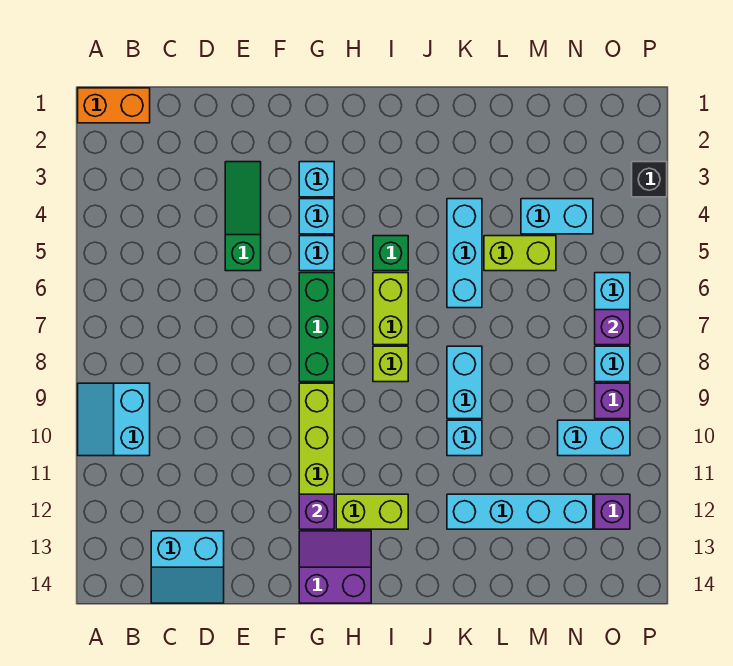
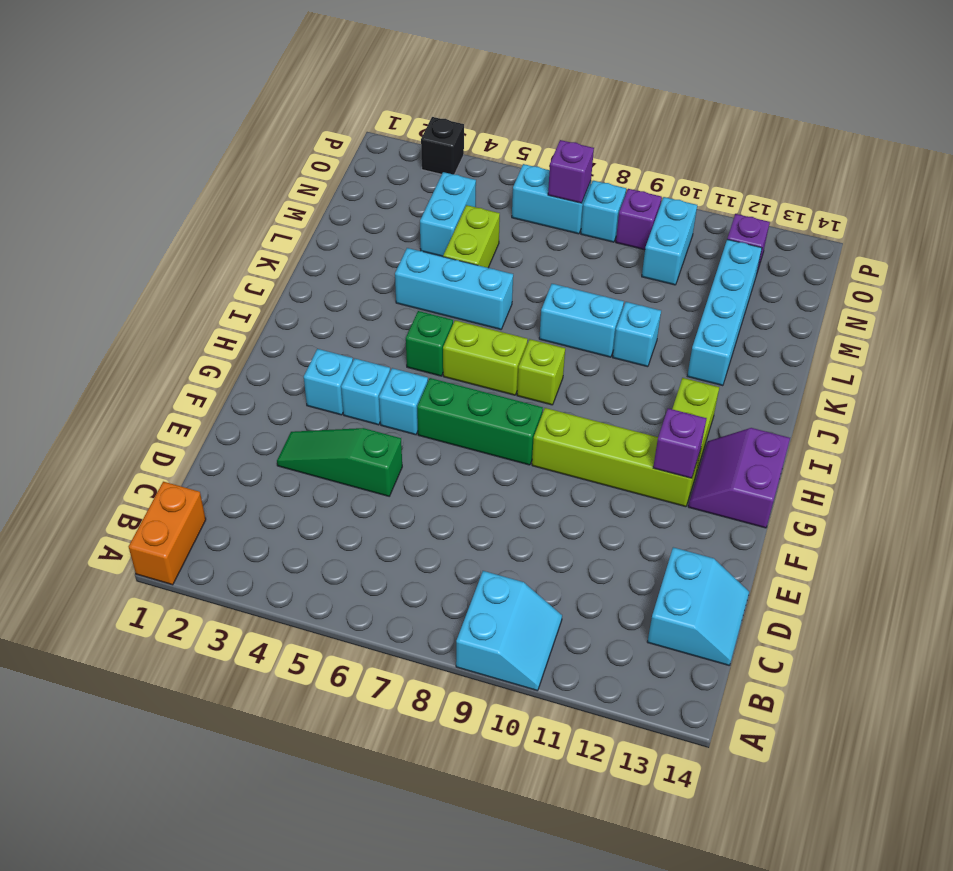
cyan slope A9:B10 level 1 top B -> cyan slope A9:B10 level 1 top 9

